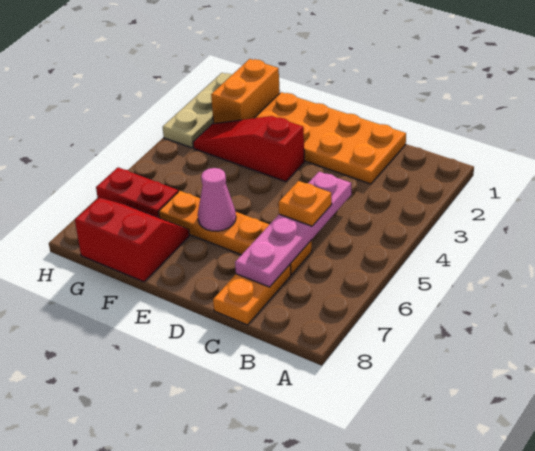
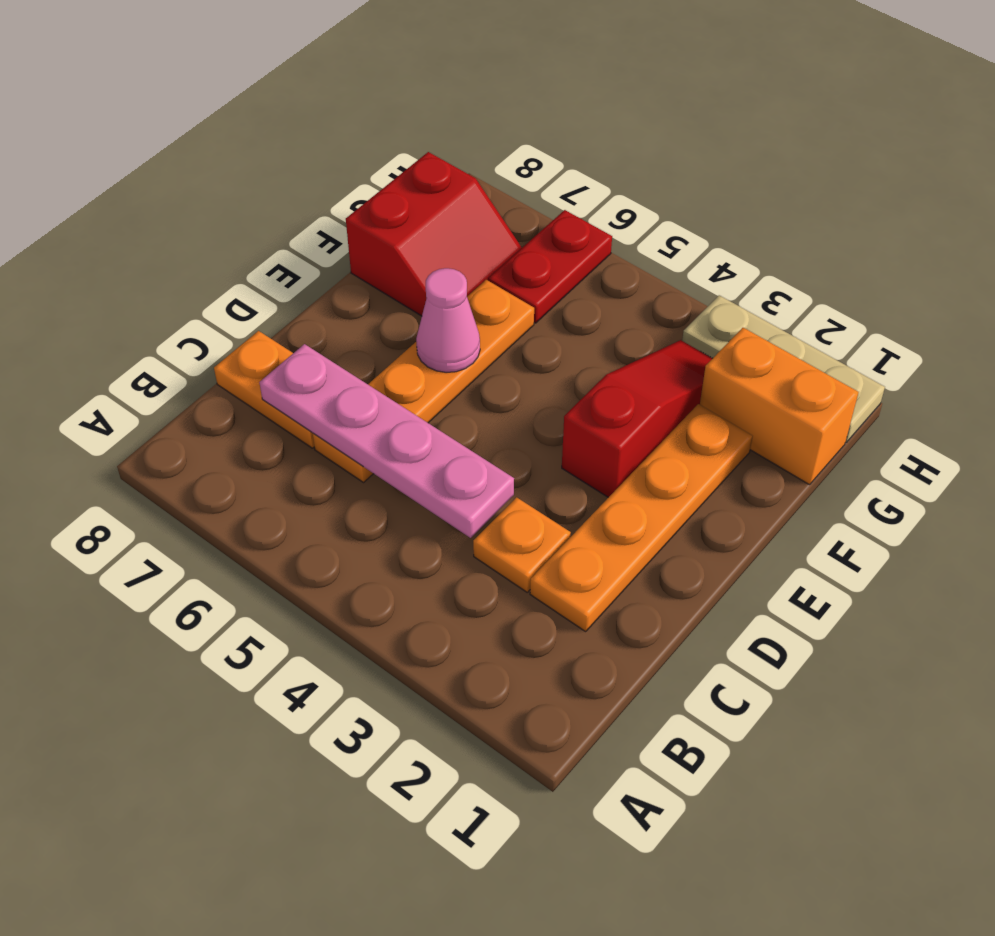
orange plate C1:F2 level 1 -> orange plate C2:F2 level 1
orange plate C5 level 3 -> orange plate C3 level 1

